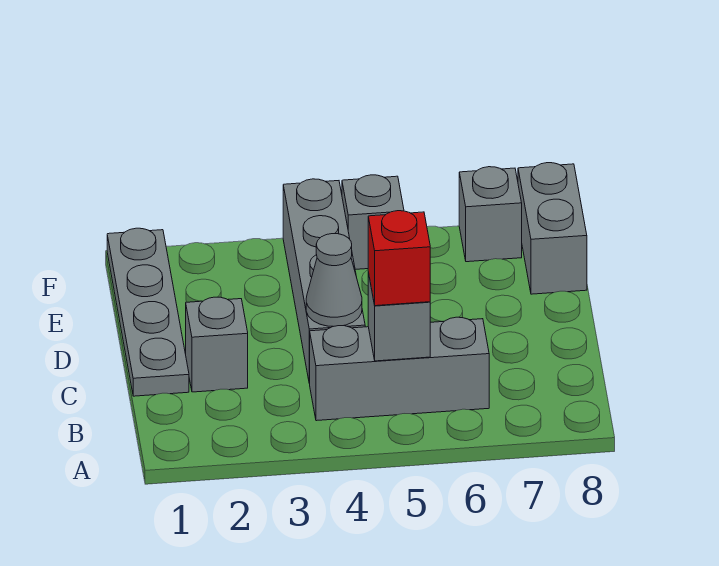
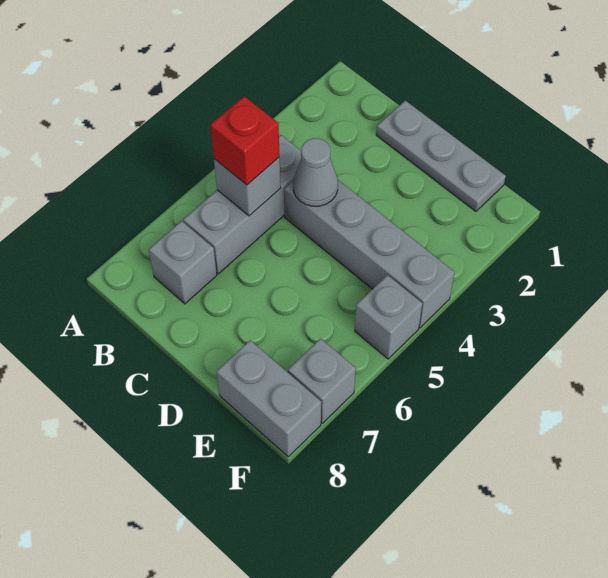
grey plate C1:F1 level 1 -> grey plate C1:E1 level 1
grey brick C2 level 1 -> grey brick B7 level 1

